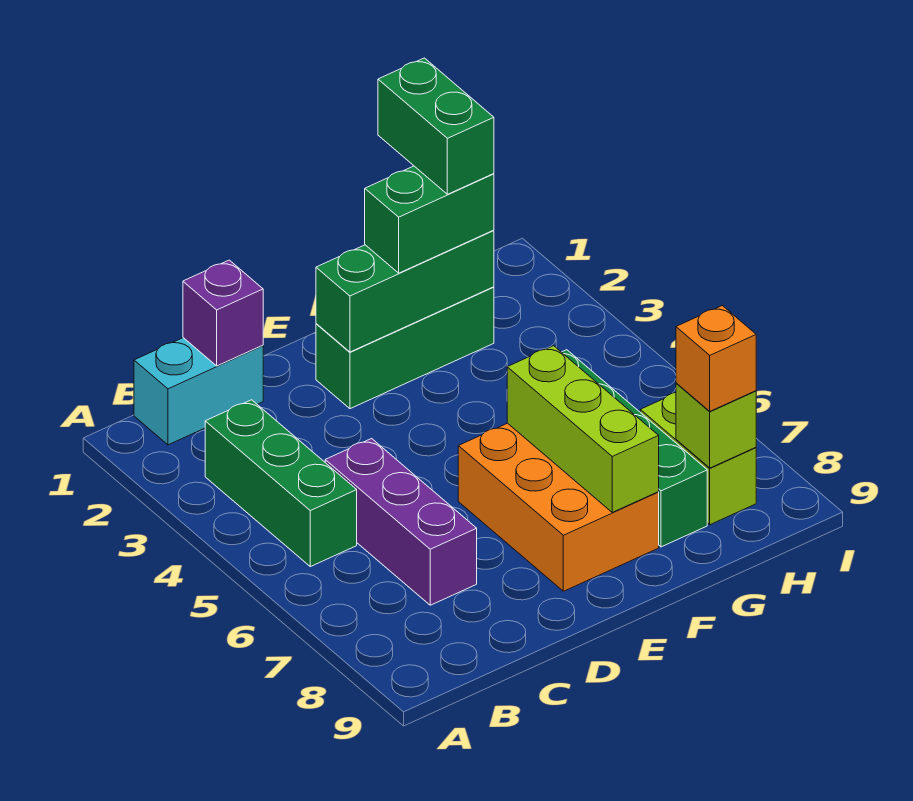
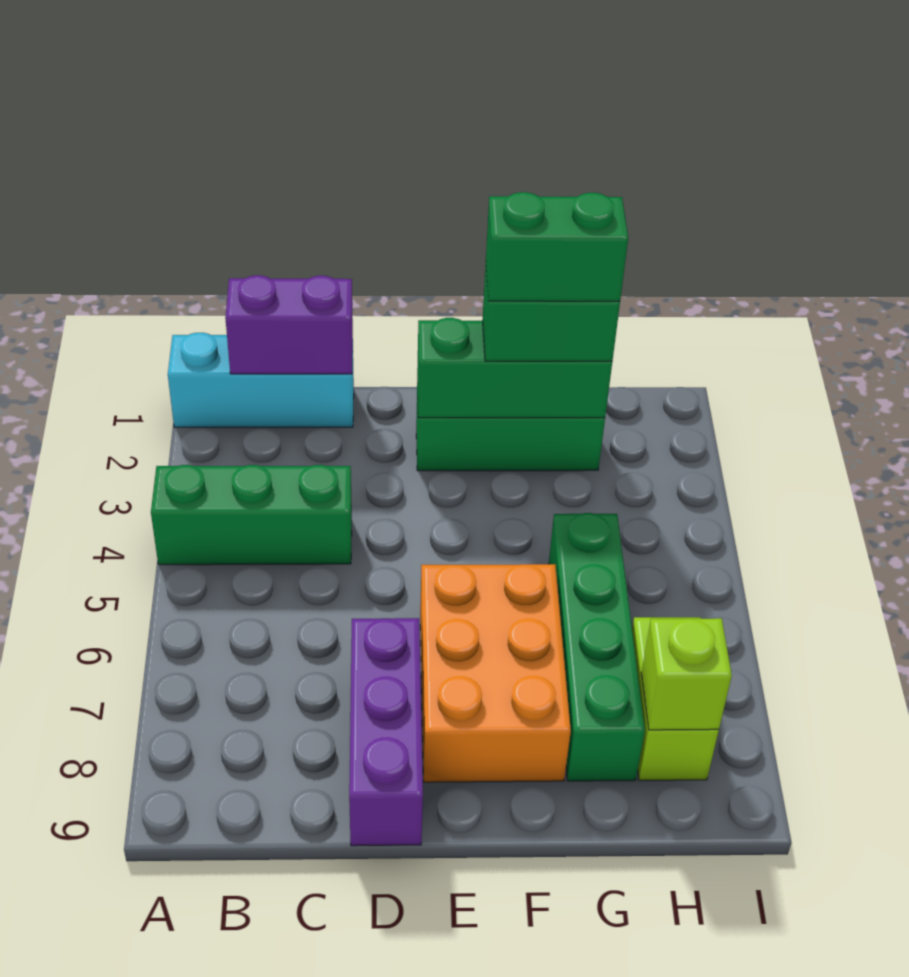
cyan brick B1:C1 level 1 -> cyan brick A1:C1 level 1
green brick B3:B5 level 1 -> green brick A4:C4 level 1
purple brick C1 level 2 -> purple brick B1:C1 level 2
purple brick C5:C7 level 1 -> purple brick D7:D9 level 1
lime brick F6:F8 level 2 -> none
green brick G1:G2 level 4 -> green brick F2:G2 level 4
orange brick H8 level 3 -> none

